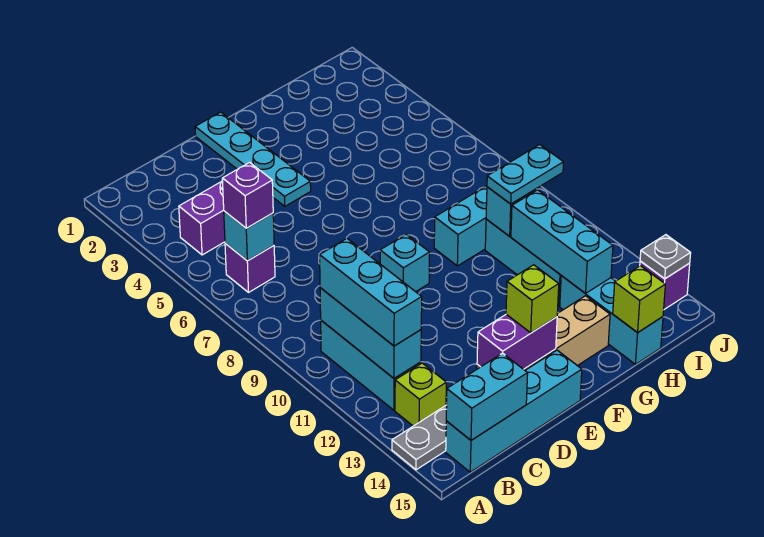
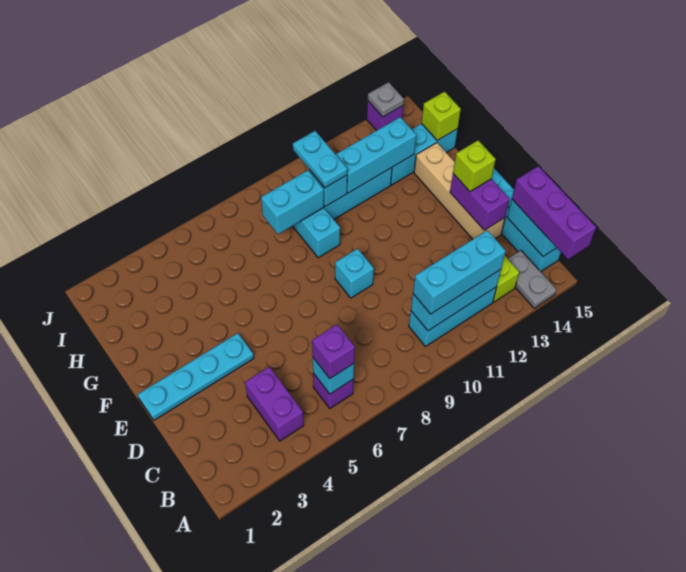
none -> purple brick A15:C15 level 3
none -> cyan brick H8:H9 level 2

